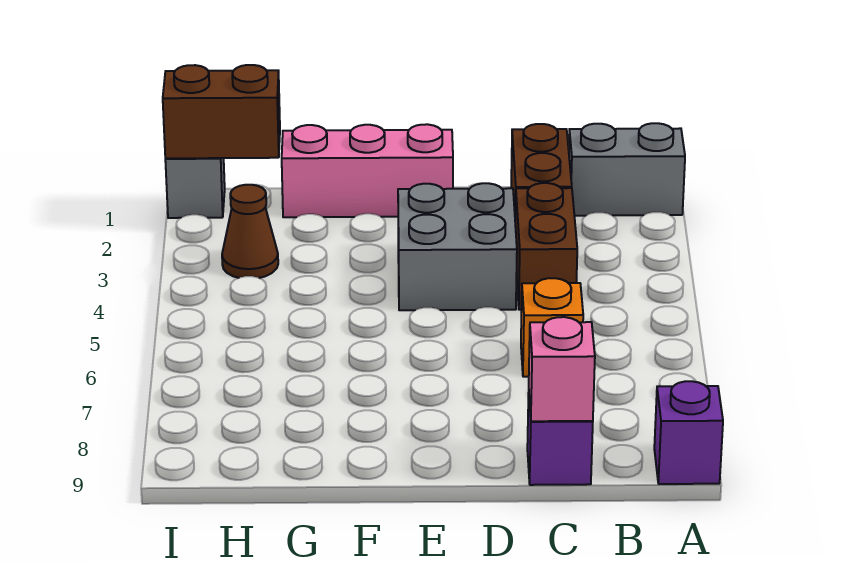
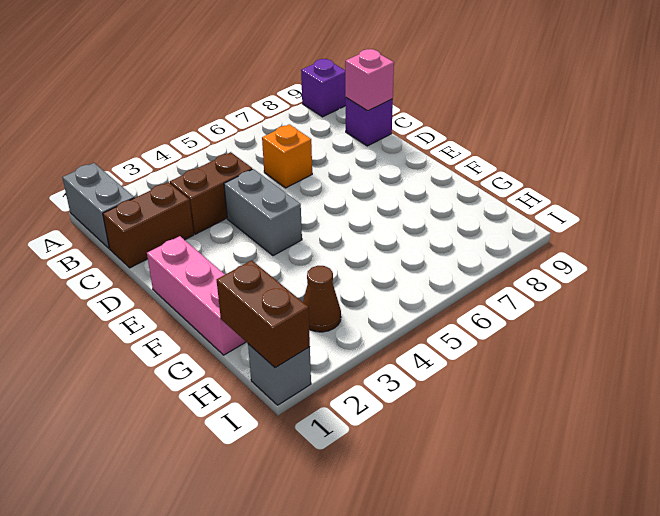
grey brick D3:E4 level 1 -> grey brick D4:E4 level 1

